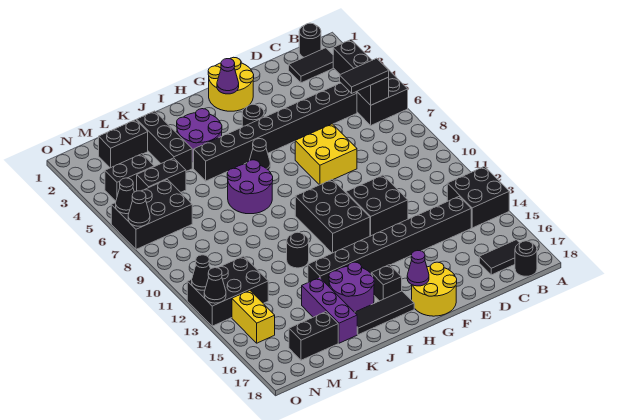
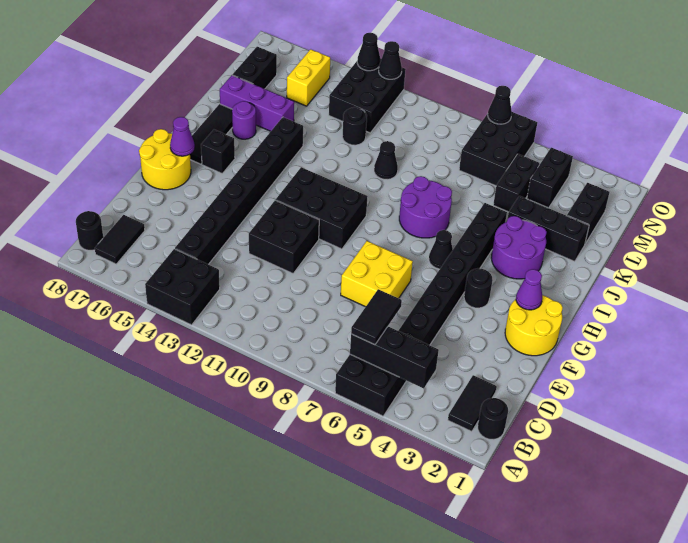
purple round brick I15:J16 level 1 -> purple round brick J16 level 1
black round brick J12 level 1 -> black round brick L12 level 1
yellow brick N14:N15 level 1 -> yellow brick M15:N15 level 1
black cone O6 level 2 -> black cone K10 level 1

